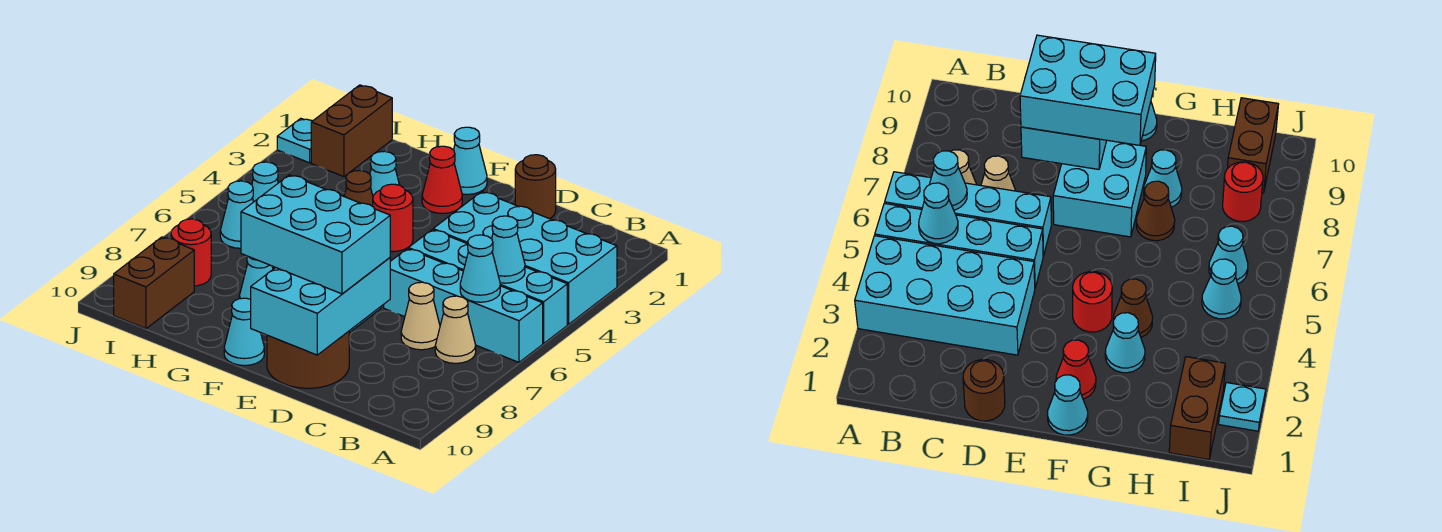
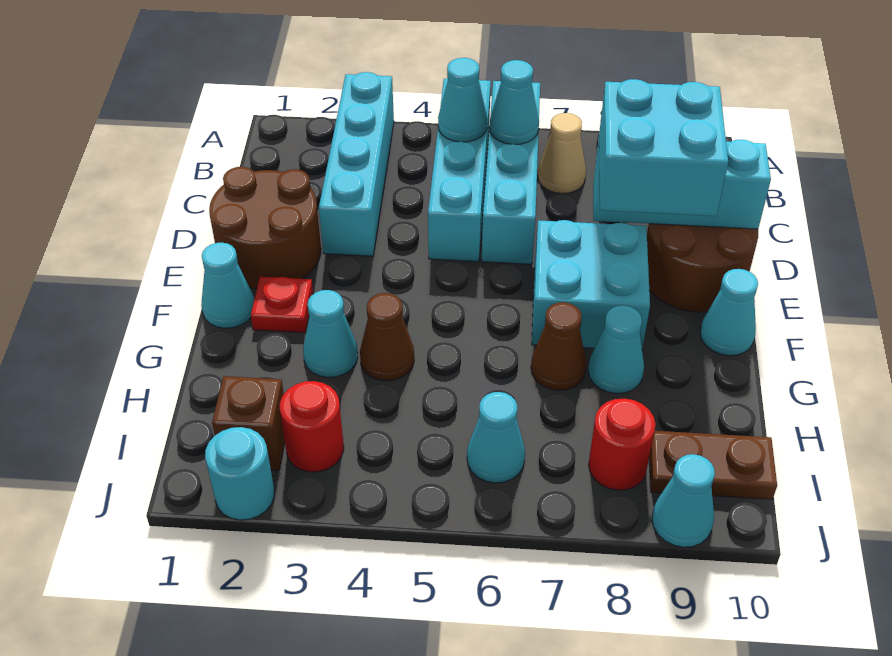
cyan brick A3:D4 level 1 -> cyan brick A3:D3 level 1
tan cone C7 level 1 -> none
brown round brick D1 level 1 -> brown round brick D1:E2 level 1
cyan brick D8:E10 level 2 -> cyan brick D8:D10 level 2
cyan brick D8:F9 level 3 -> cyan brick D8:E9 level 3
red cone F2 level 1 -> red plate F2 level 1
red round brick F4 level 1 -> red round brick I3 level 1
brown brick I1:I2 level 1 -> brown brick I2 level 1
cyan cone I5 level 1 -> cyan cone J9 level 1
brown brick I9:I10 level 1 -> brown plate I9:I10 level 1
cyan plate J2 level 1 -> cyan round brick J2 level 1

